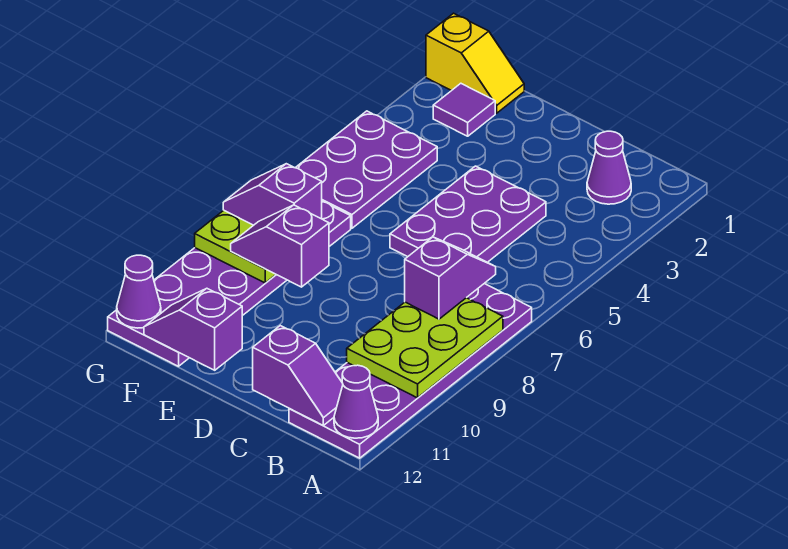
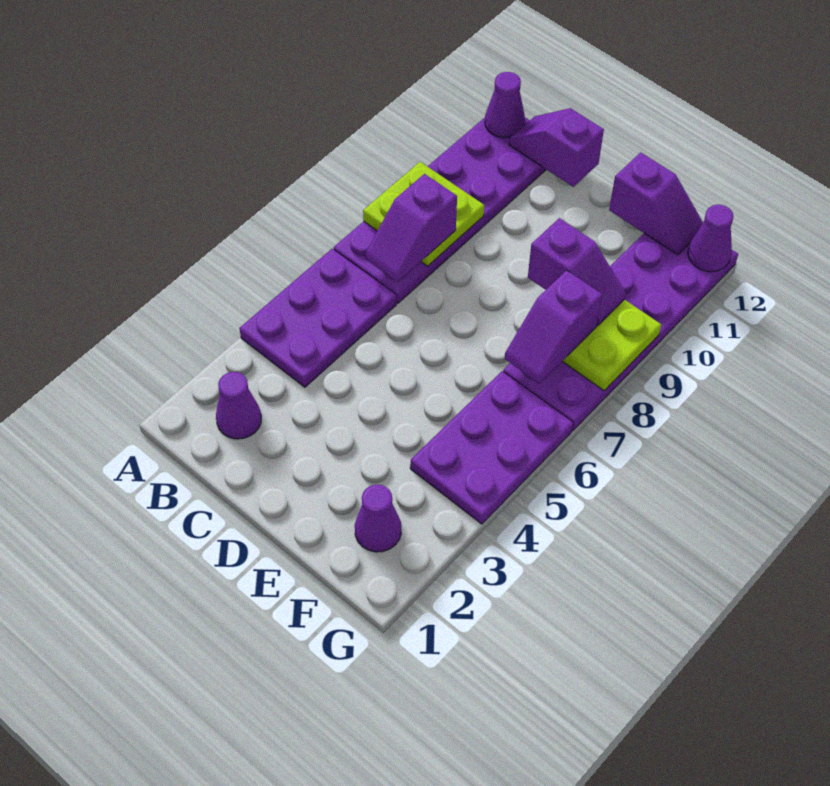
lime plate A8:B10 level 2 -> lime plate A8:B9 level 2
purple plate C4:D6 level 1 -> purple plate A4:B6 level 1
yellow slope F1:G1 level 1 top G -> none
purple tile F2 level 1 -> purple cone F2 level 1
purple slope F8:G8 level 3 top F -> purple slope F7:F8 level 3 top 8

